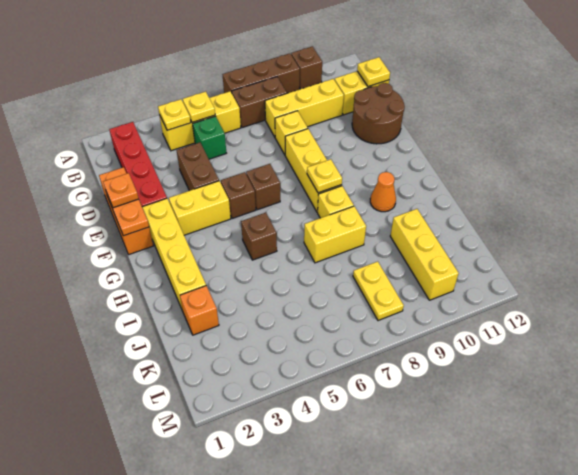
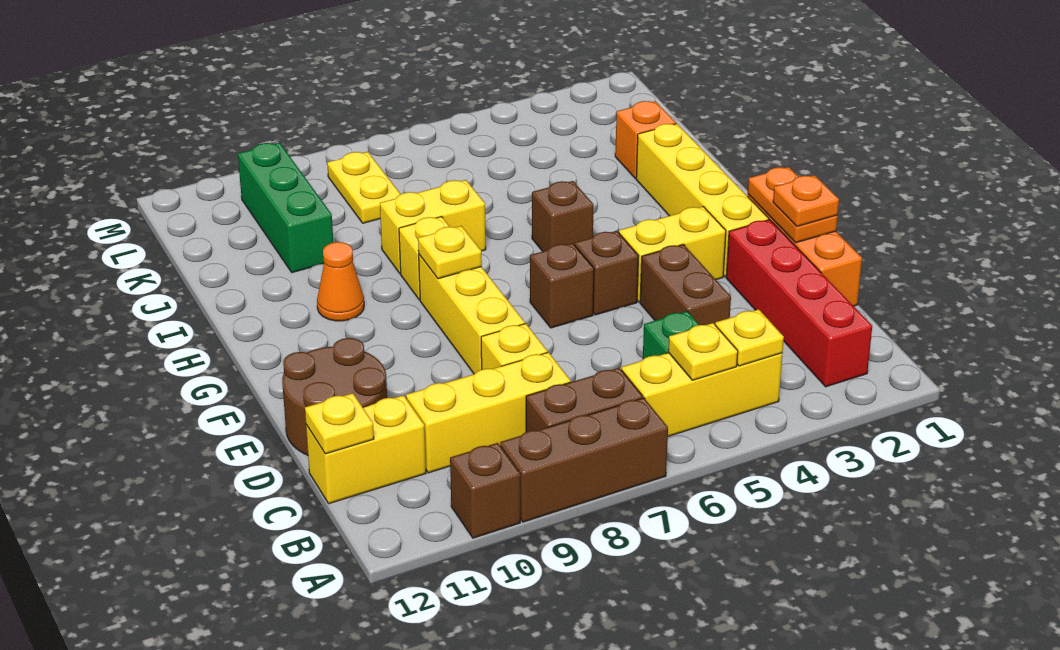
yellow brick J10:L10 level 1 -> green brick J10:L10 level 1

